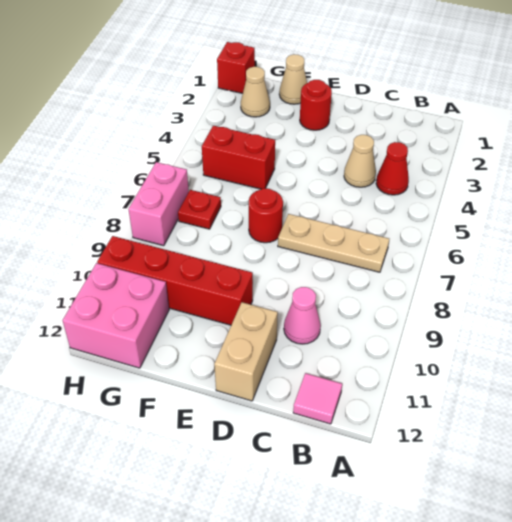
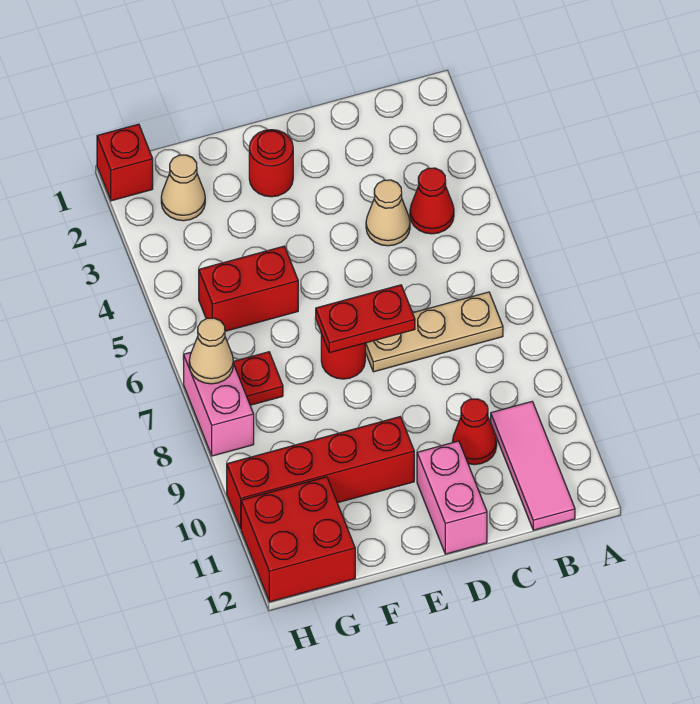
pink tile B12 level 1 -> pink tile B10:B12 level 1
pink cone C10 level 1 -> red cone C10 level 1
none -> red plate D7:E7 level 2
tan brick D11:D12 level 1 -> pink brick D11:D12 level 1
tan cone F1 level 1 -> tan cone H7 level 2
pink brick G11:H12 level 1 -> red brick G11:H12 level 1

